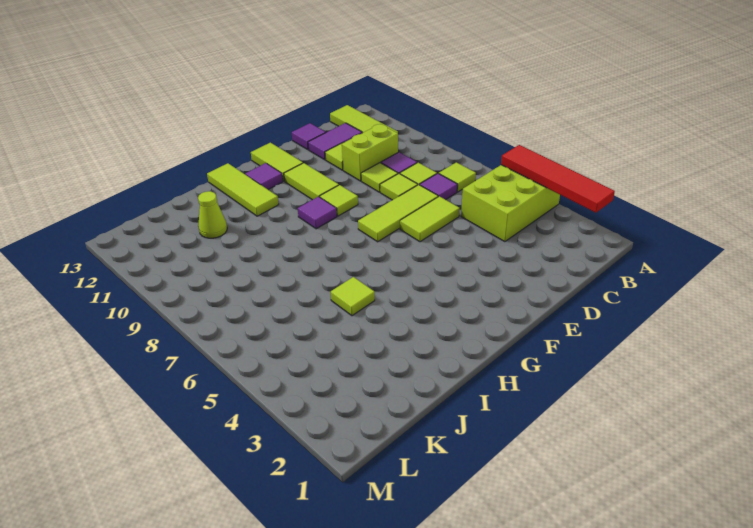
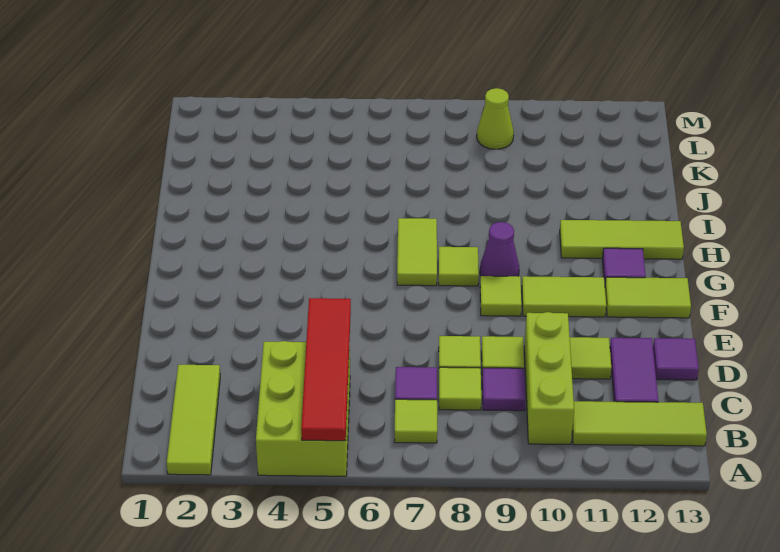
red tile A2:A5 level 2 -> red tile A5:D5 level 2
lime brick C10:D10 level 1 -> lime brick B10:D10 level 1
lime tile D6:E6 level 1 -> lime tile G7:H7 level 1
lime tile D7:F7 level 1 -> lime tile A2:C2 level 1
purple tile G9 level 1 -> purple cone G9 level 1
lime tile I5 level 1 -> lime tile G8 level 1
lime cone J11 level 1 -> lime cone L9 level 1

